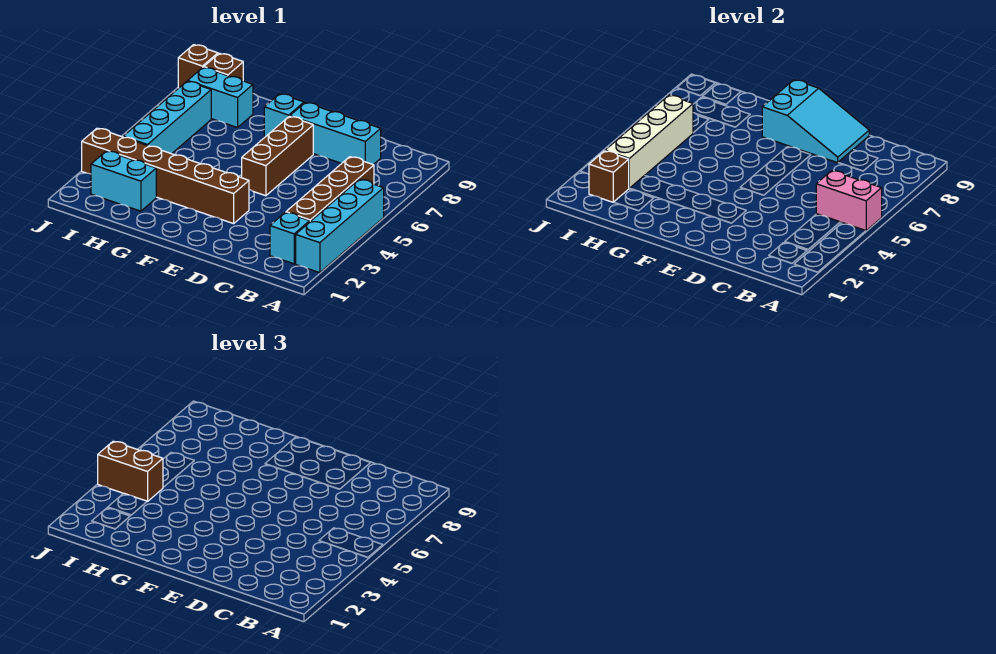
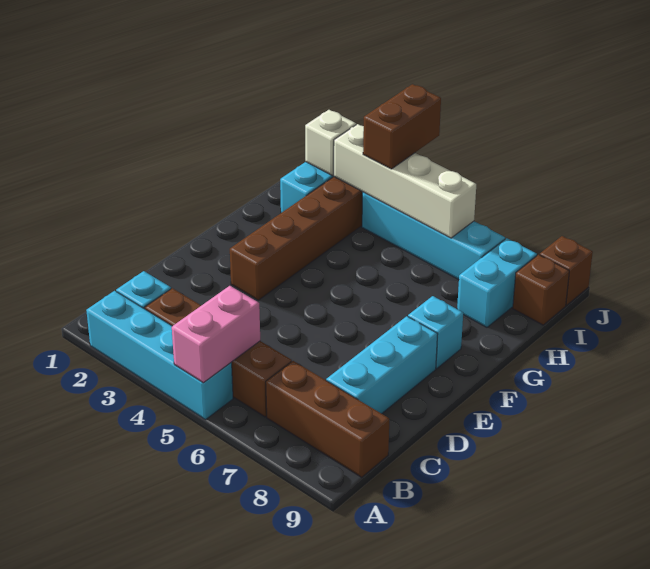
cyan slope D8:F9 level 2 top F -> none
brown brick E5:E7 level 1 -> brown brick B7:B9 level 1
brown brick I2 level 2 -> white brick I2 level 2

